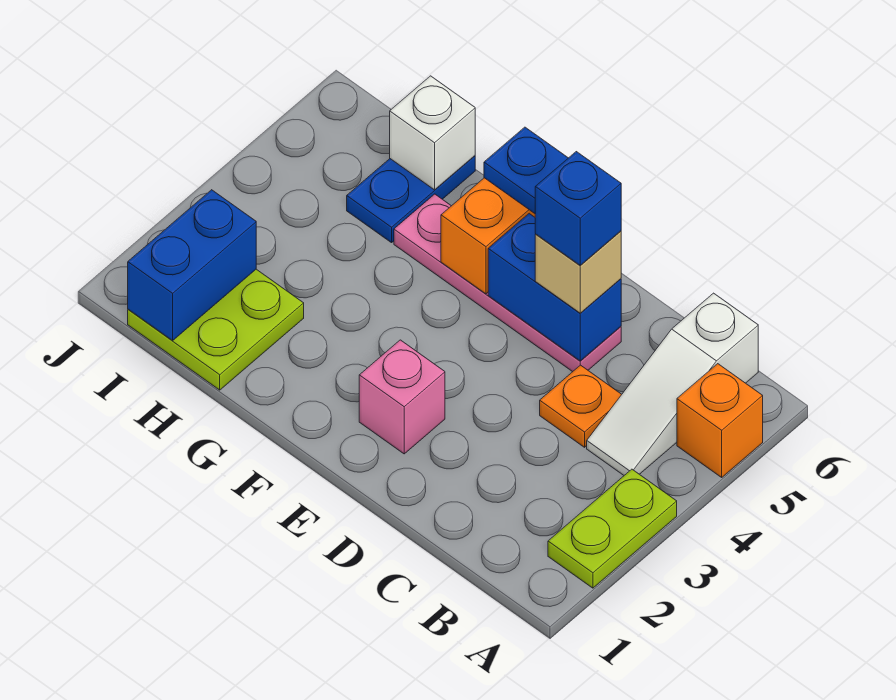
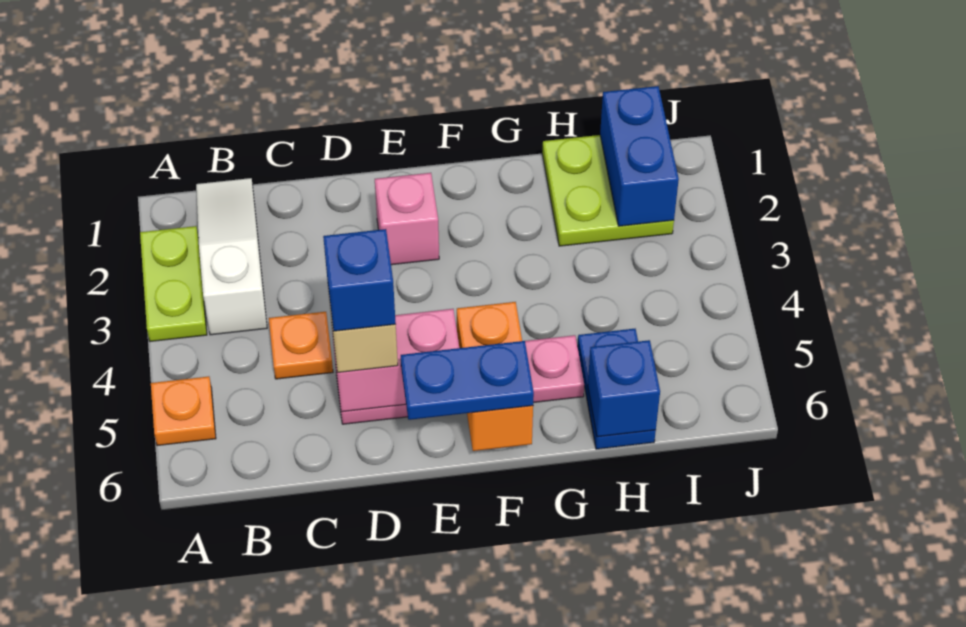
orange brick A5 level 1 -> orange plate A5 level 1
white slope B4:B6 level 1 top 6 -> white slope B1:B3 level 1 top 3
blue brick D5:E5 level 2 -> pink brick D5:E5 level 2
white brick H6 level 2 -> blue brick H6 level 2

